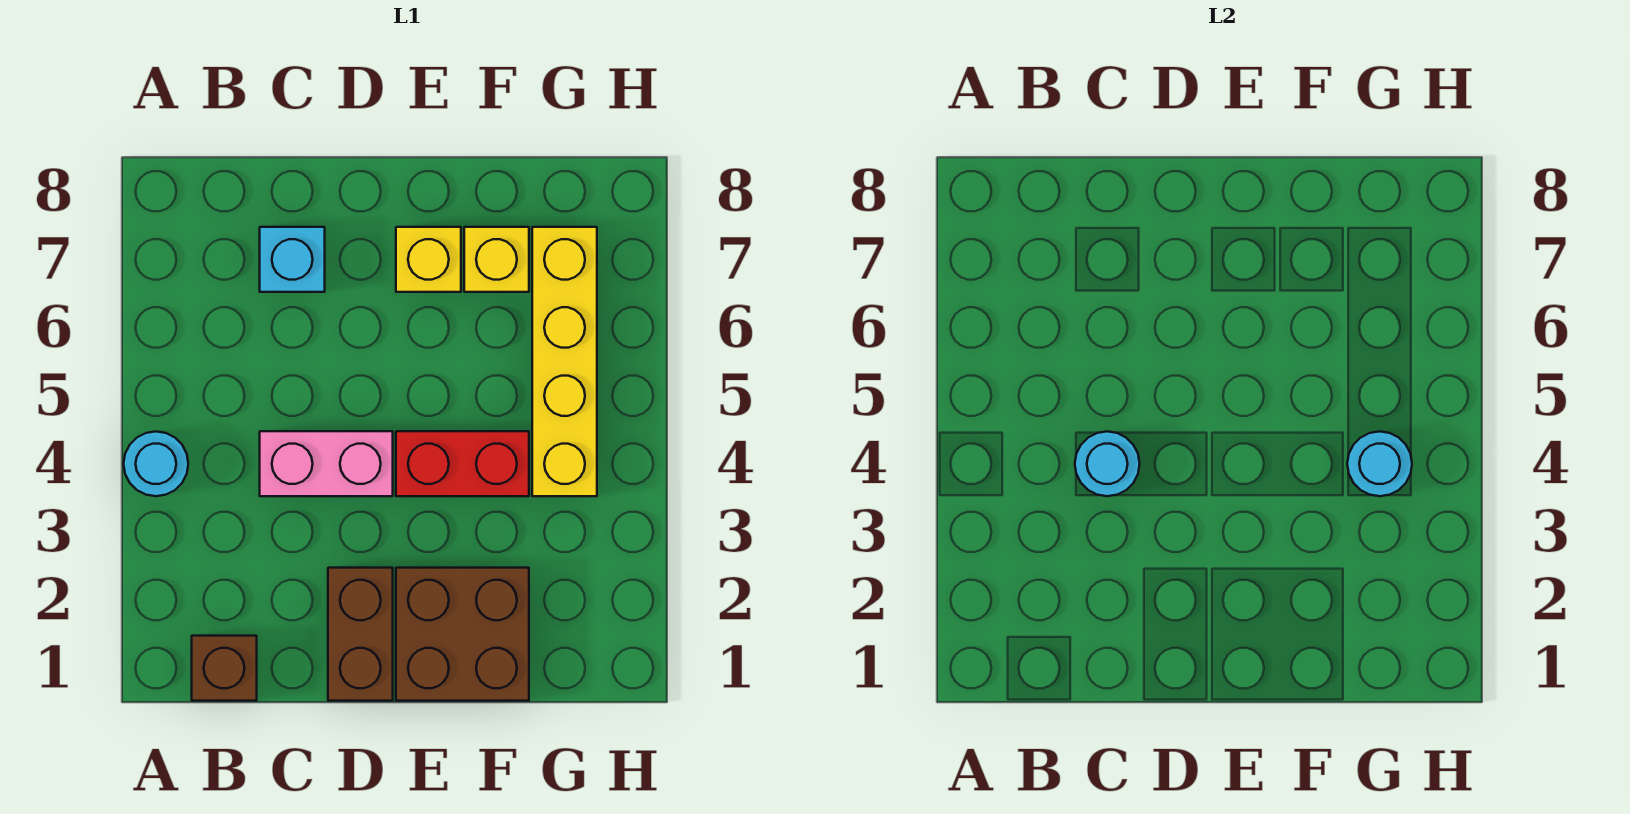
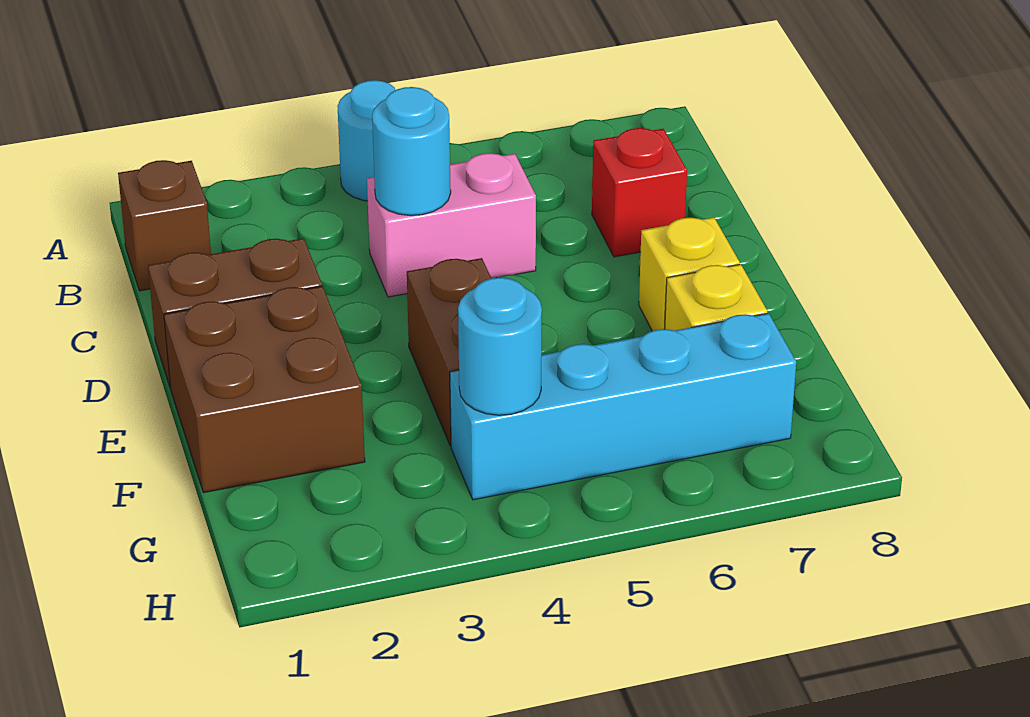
pink brick C4:D4 level 1 -> pink brick C4:C5 level 1
cyan brick C7 level 1 -> red brick C7 level 1
red brick E4:F4 level 1 -> brown brick E4:F4 level 1
yellow brick G4:G7 level 1 -> cyan brick G4:G7 level 1

